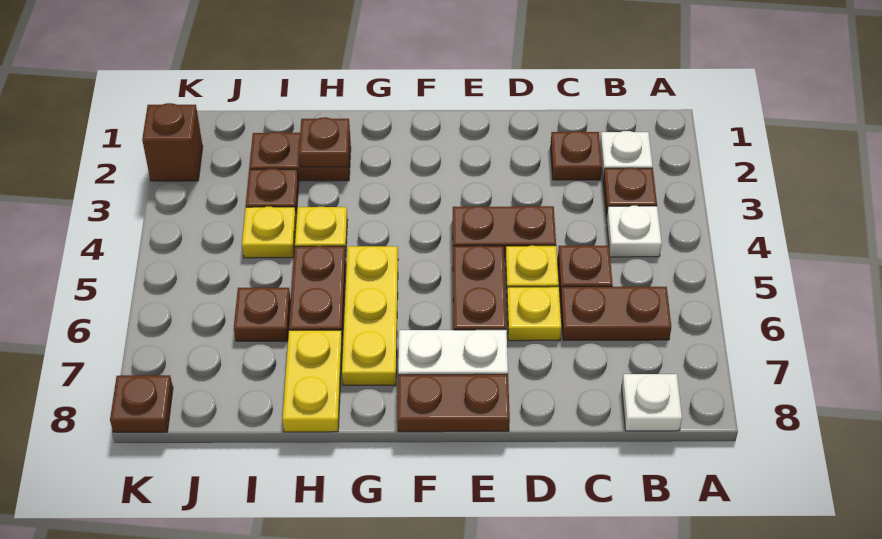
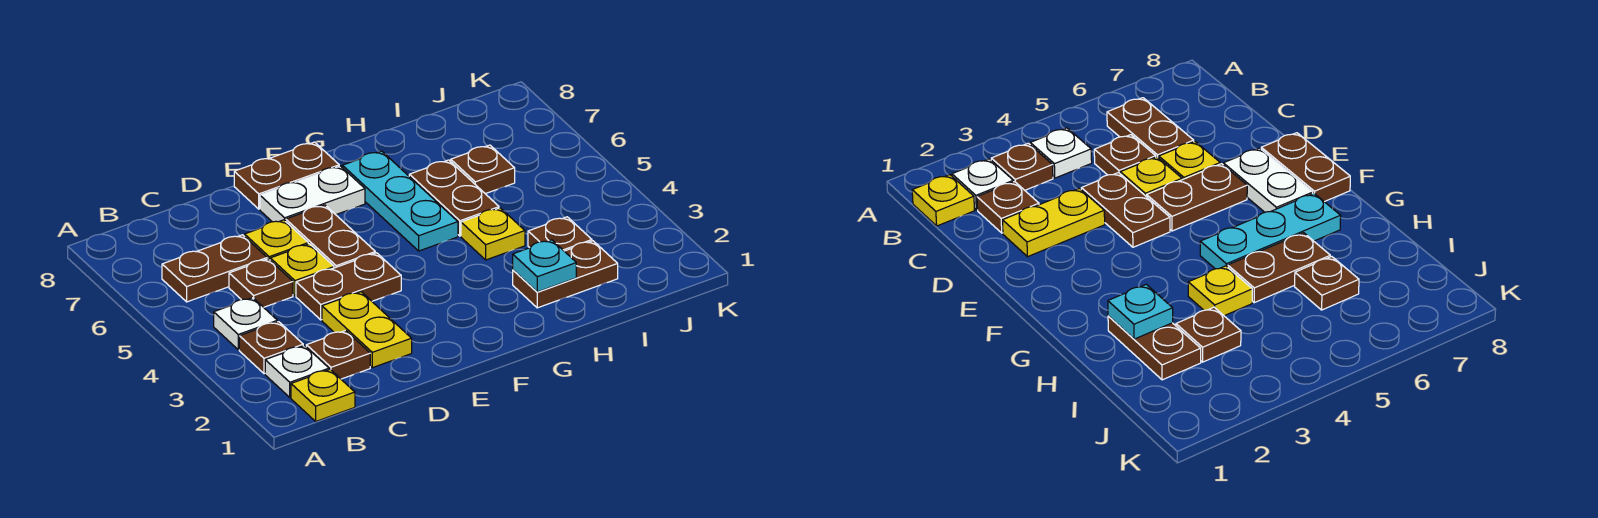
white plate B8 level 1 -> none
yellow plate G5:G7 level 1 -> cyan plate G5:G7 level 1
brown plate H2 level 2 -> cyan plate H2 level 2
yellow plate H7:H8 level 1 -> yellow plate D2:D3 level 1
yellow plate I4 level 1 -> yellow plate B1 level 1
brown brick K2 level 1 -> none
brown plate K8 level 1 -> none

